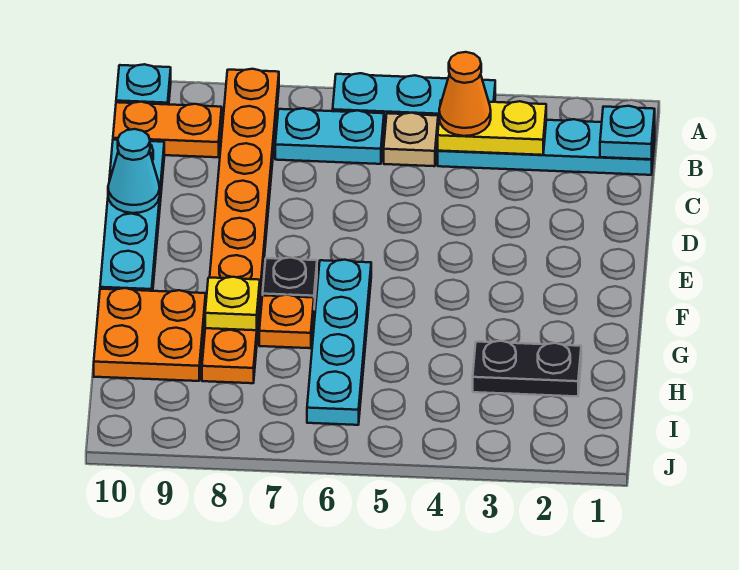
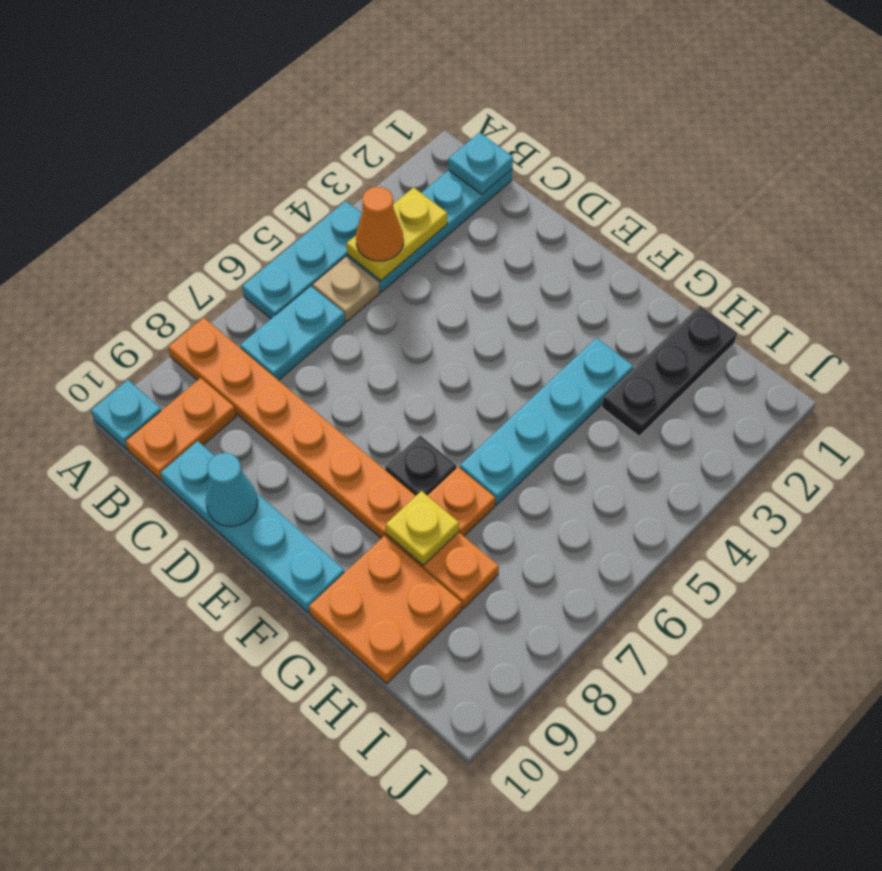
cyan plate F6:I6 level 1 -> cyan plate G3:G6 level 1
black plate H2:H3 level 1 -> black plate H1:H3 level 1

